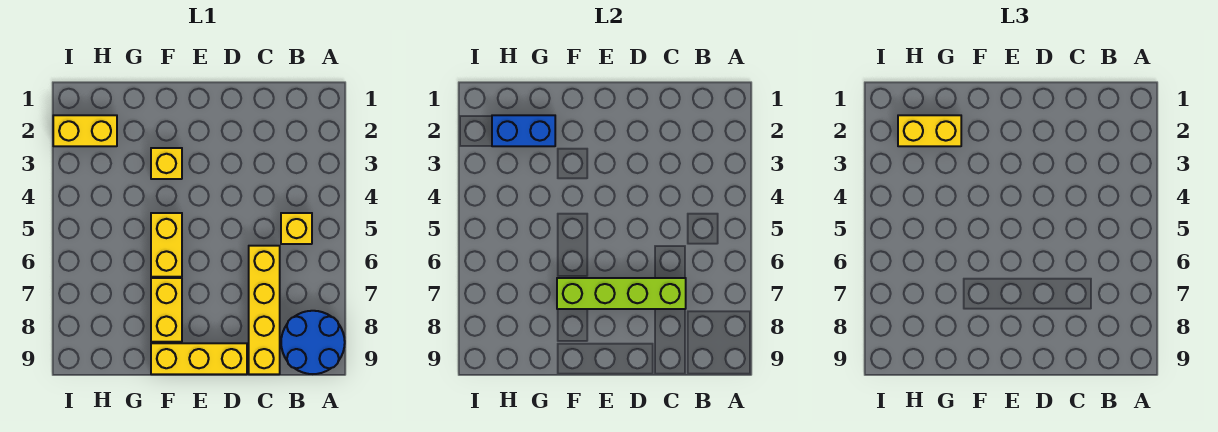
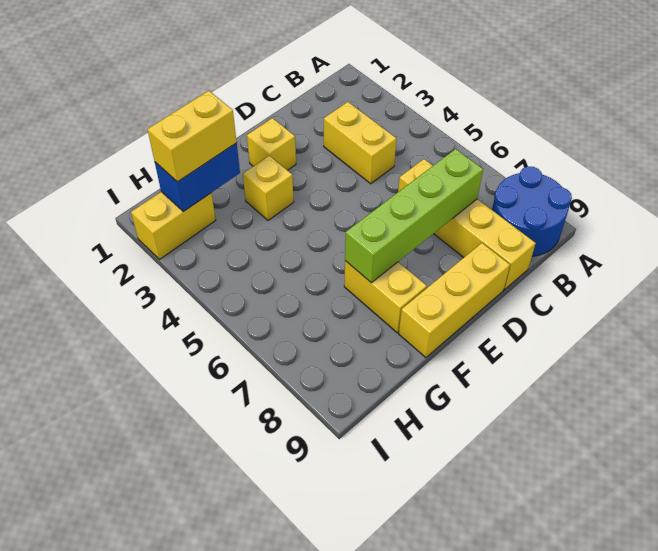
yellow brick B5 level 1 -> yellow brick E2 level 1
yellow brick F5:F6 level 1 -> yellow brick C3:C4 level 1

